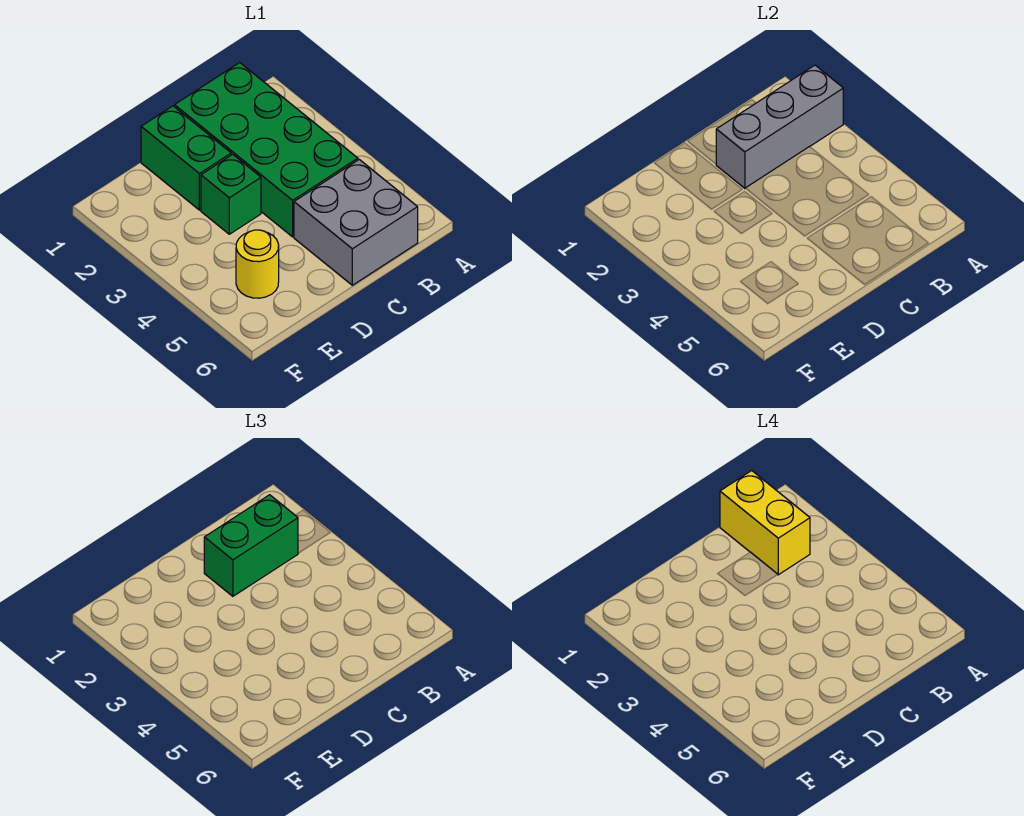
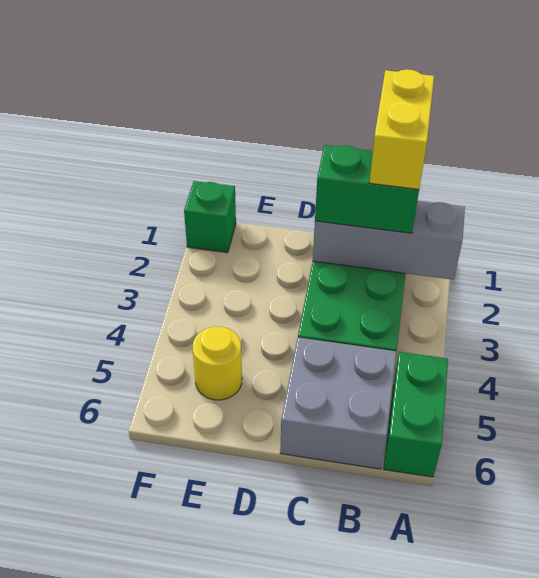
green brick D1:D2 level 1 -> green brick A5:A6 level 1
green brick D3 level 1 -> green brick F1 level 1

